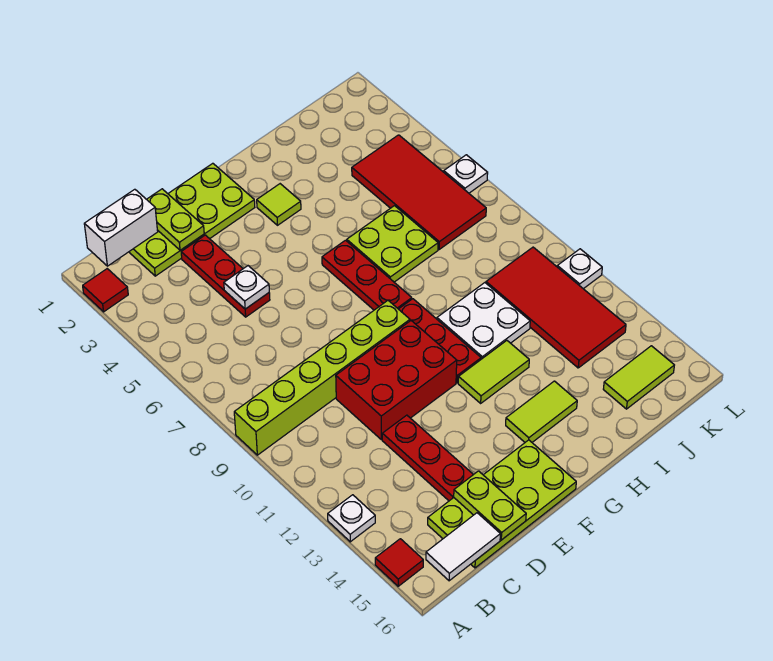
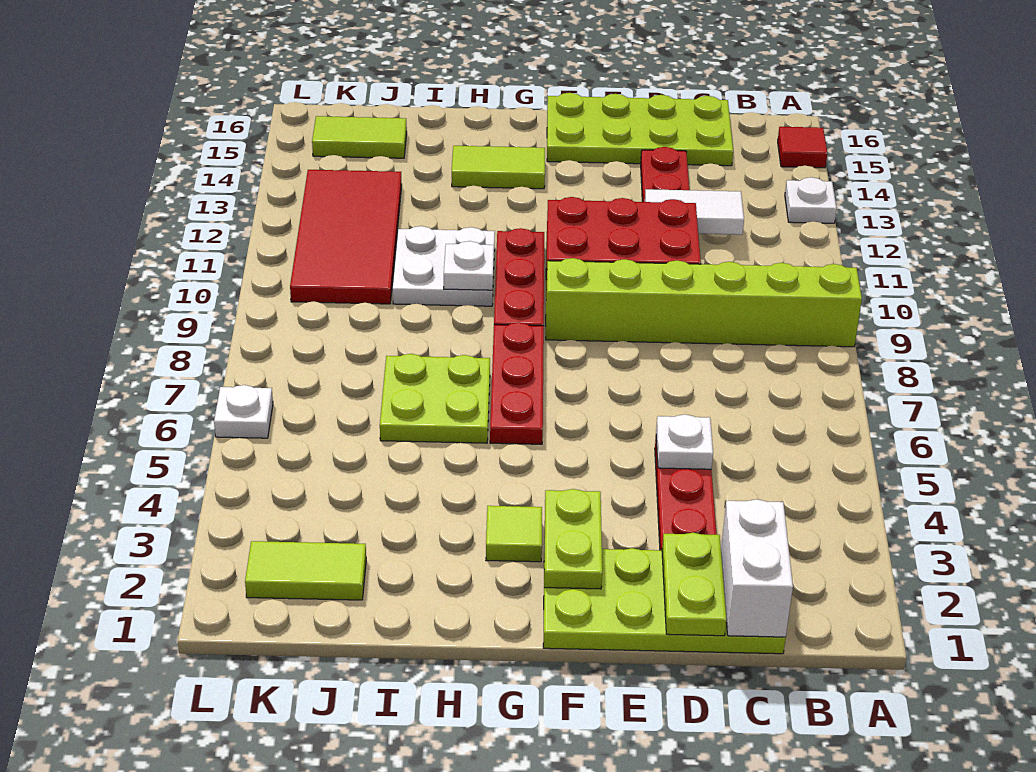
red tile A2 level 1 -> none
white brick B1:C1 level 2 -> white brick C1:C2 level 2
white tile B16:C16 level 2 -> white tile C12:D12 level 2
lime plate D15:D16 level 2 -> lime plate F2:F3 level 2
lime tile G12:H12 level 1 -> lime tile J2:K2 level 1
red tile J4:K7 level 1 -> none
white plate L11 level 1 -> white plate H10 level 2

